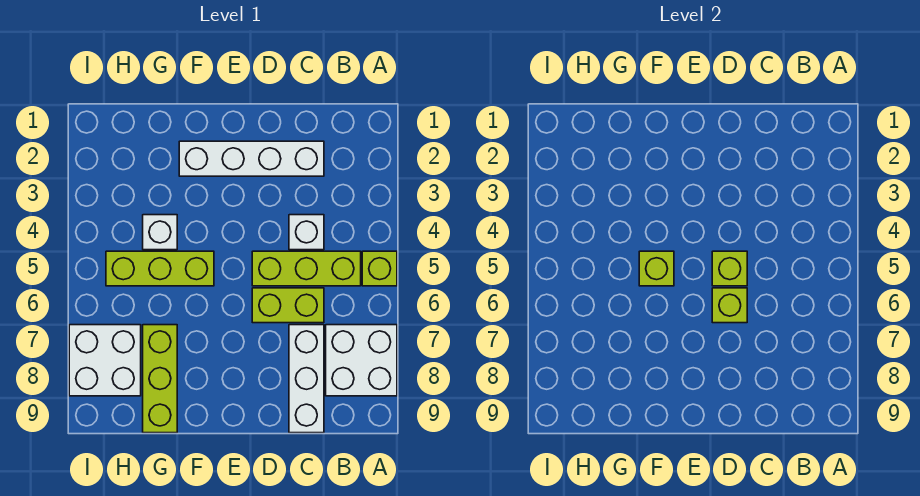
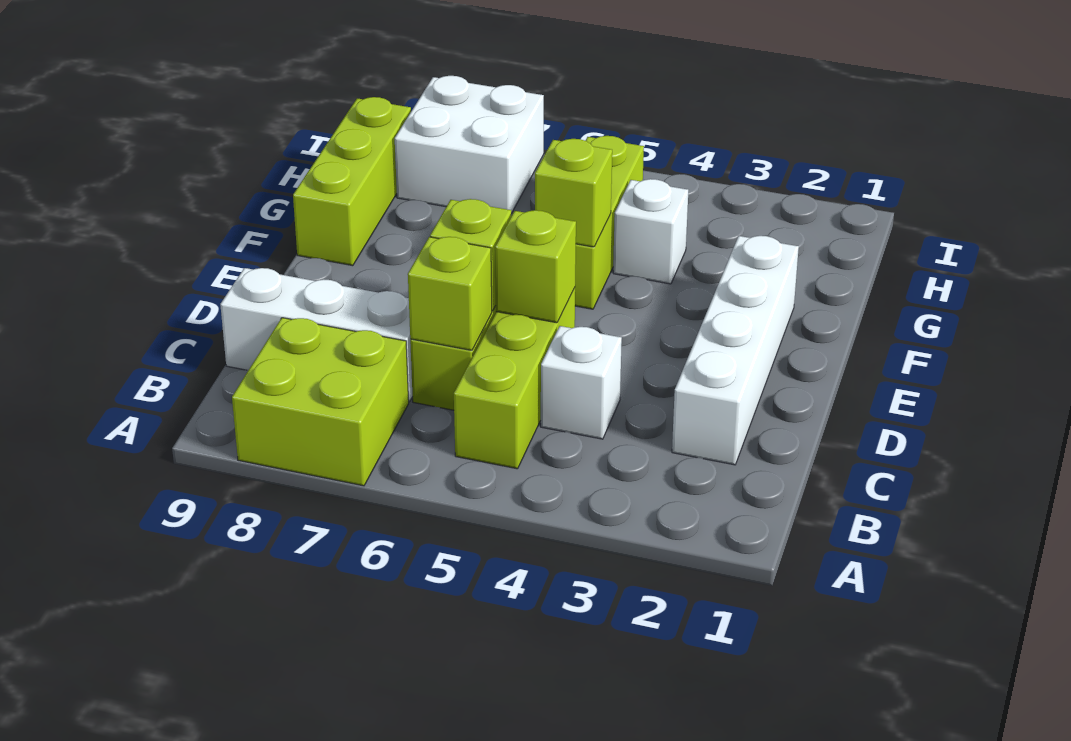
lime brick A5 level 1 -> lime brick C6 level 2
white brick A7:B8 level 1 -> lime brick A7:B8 level 1
lime brick G7:G9 level 1 -> lime brick F9:H9 level 1

